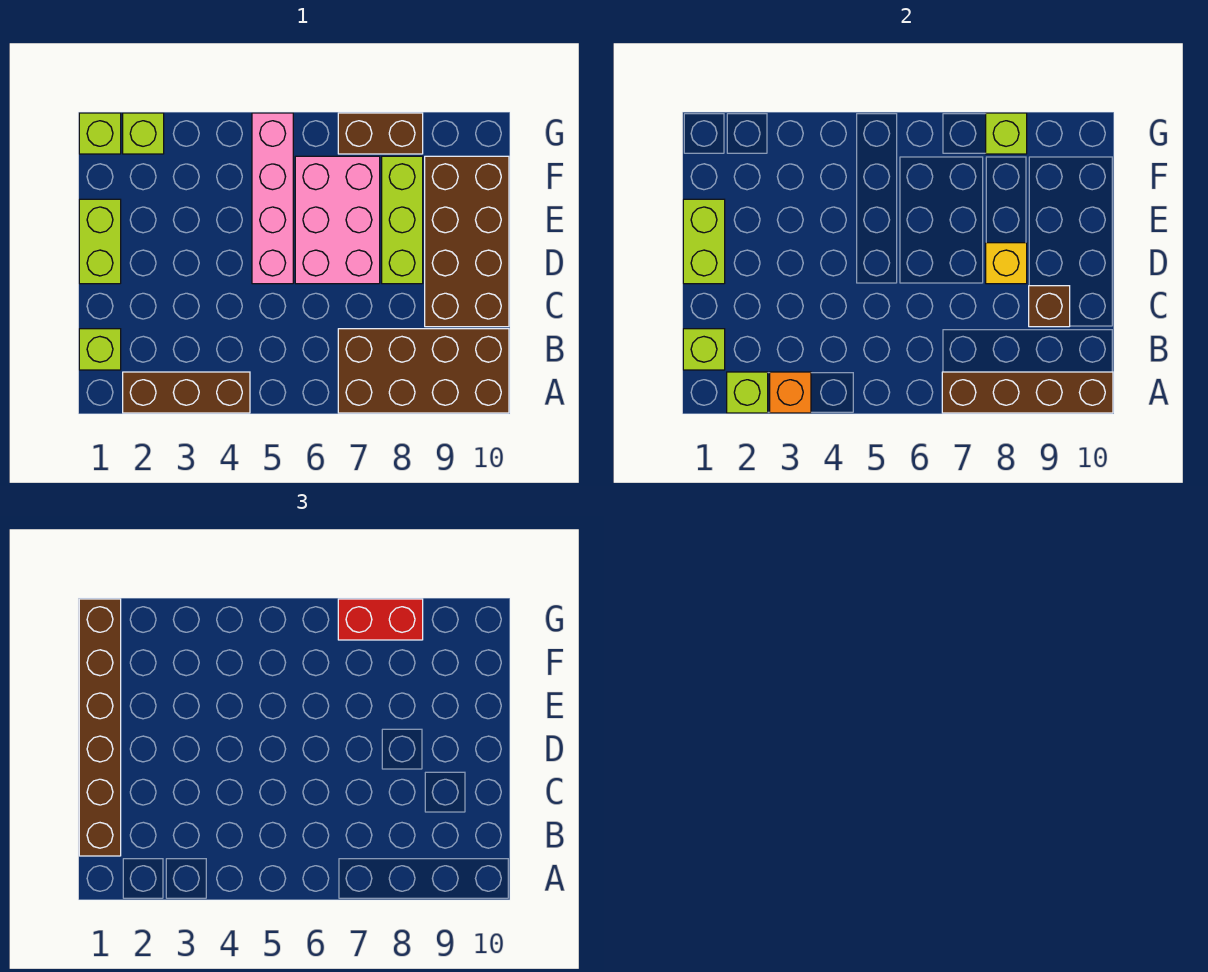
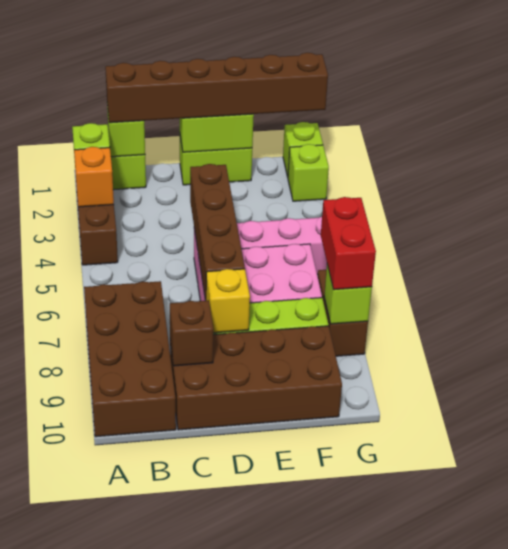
brown brick A7:A10 level 2 -> brown brick D4:D7 level 2

